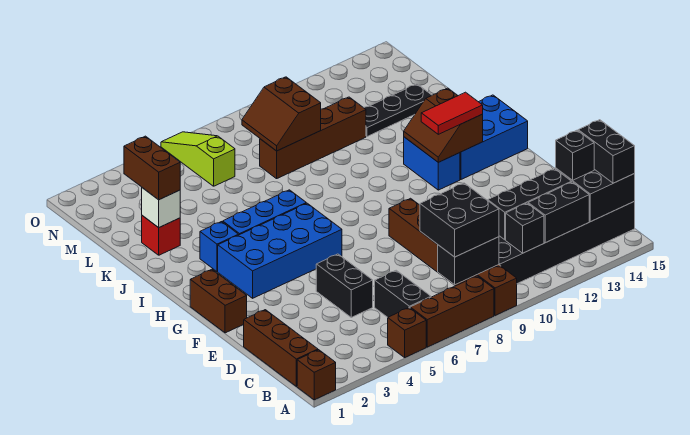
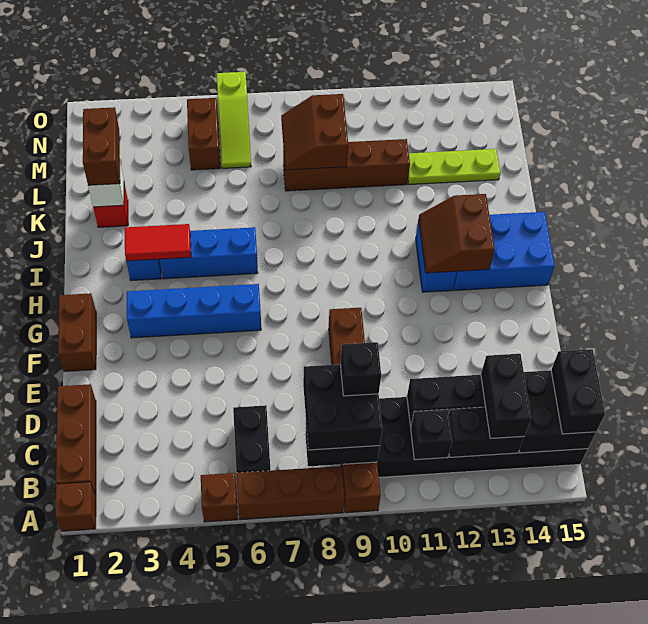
black brick C14 level 3 -> black brick C9 level 4
black brick D5:E5 level 1 -> black brick B13:C13 level 3
blue brick G3:H6 level 1 -> blue brick G3:G6 level 1
red tile H12:H13 level 3 -> red tile I3:I4 level 2
black plate L12:L14 level 1 -> lime plate L12:L14 level 1
none -> brown brick M5:N5 level 1
lime slope M6:O6 level 1 top M -> lime slope M6:O6 level 1 top O

